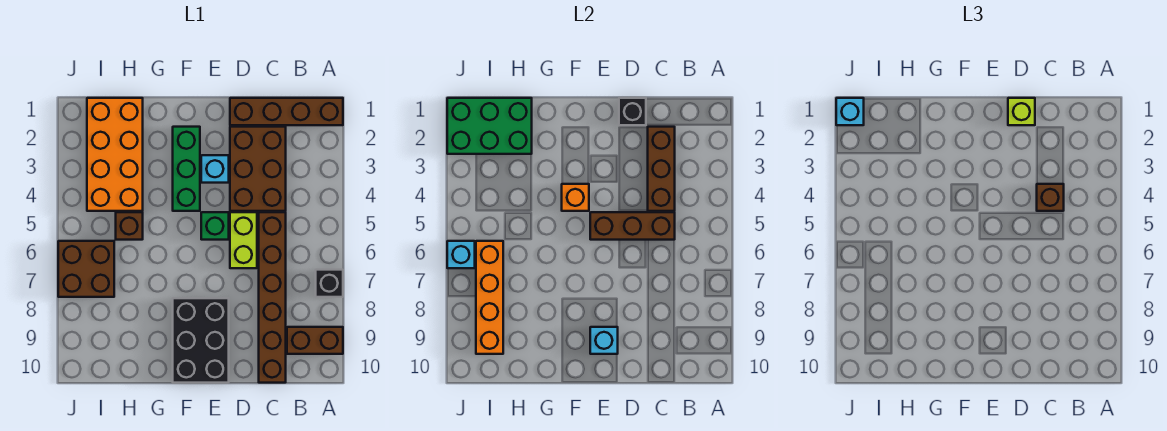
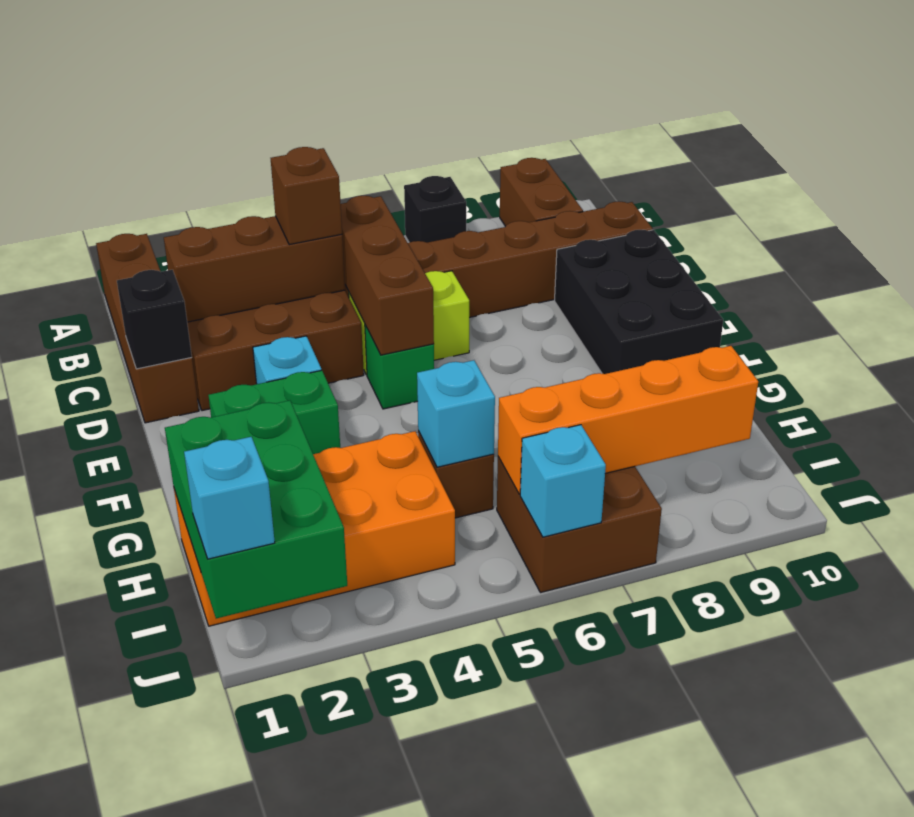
lime brick D1 level 3 -> none
black brick E8:F10 level 1 -> black brick D9:F10 level 1
cyan brick E9 level 2 -> cyan brick H5 level 2
green brick F2:F4 level 1 -> green brick F2:F3 level 1
orange brick F4 level 2 -> none

